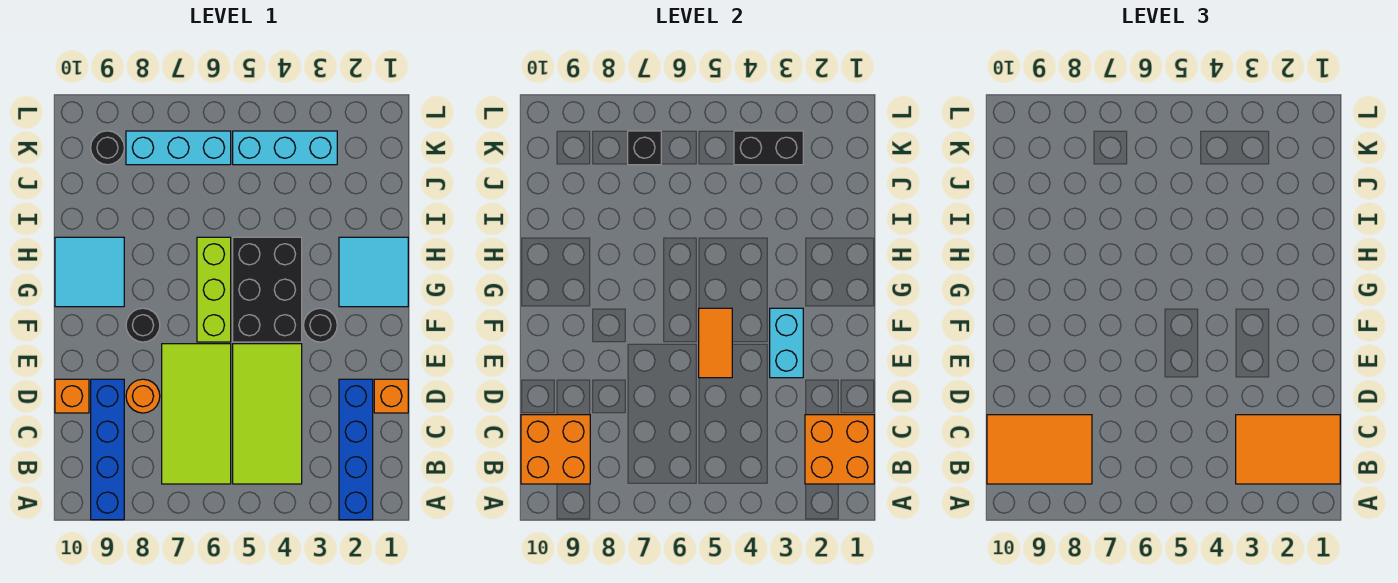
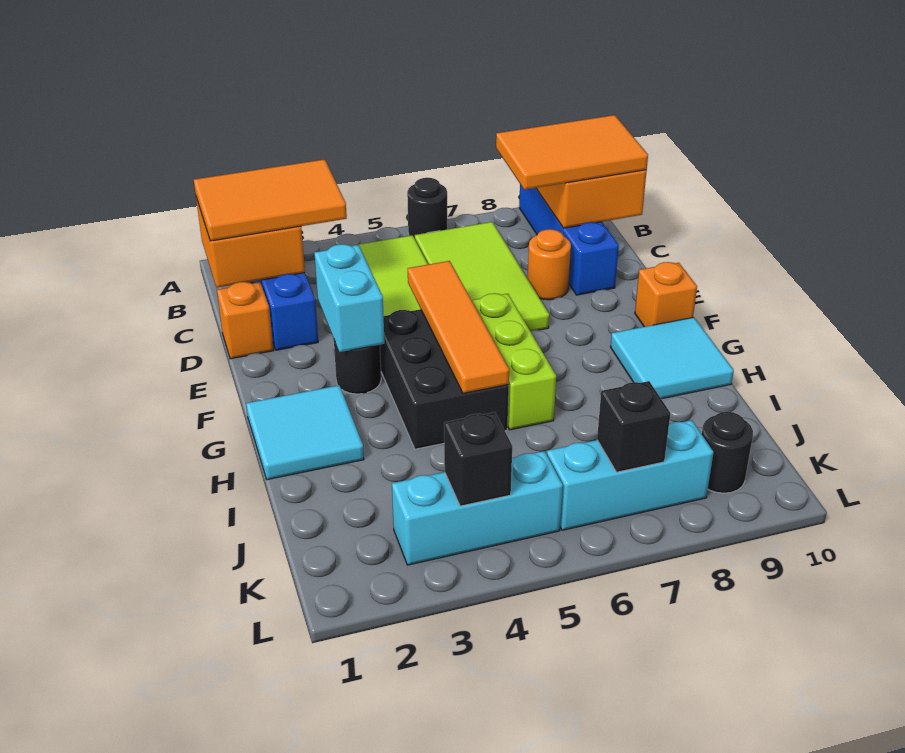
orange brick D10 level 1 -> orange brick F10 level 1
orange tile E5:F5 level 2 -> orange tile E5:H5 level 2
black round brick F8 level 1 -> black round brick A6 level 1
black brick K3:K4 level 2 -> black brick K4 level 2

